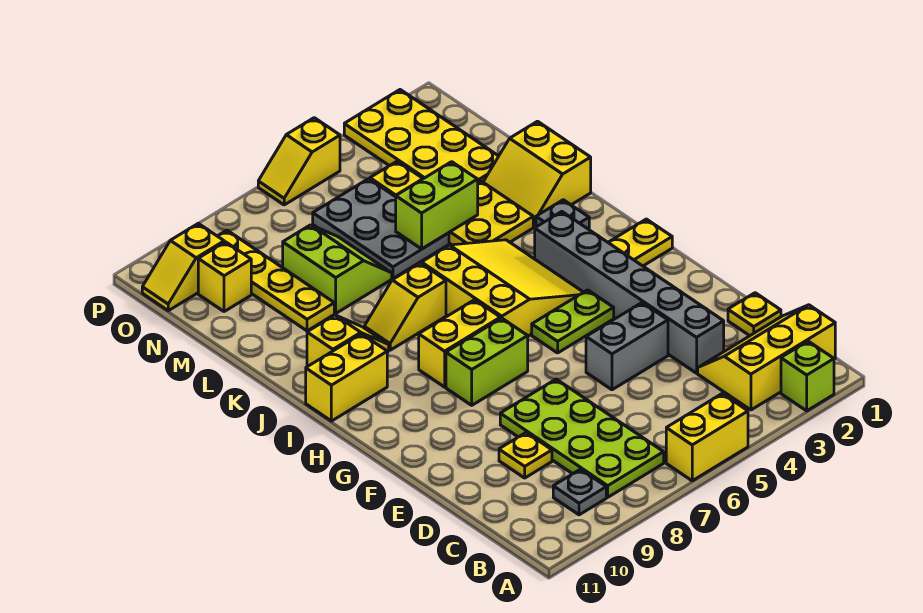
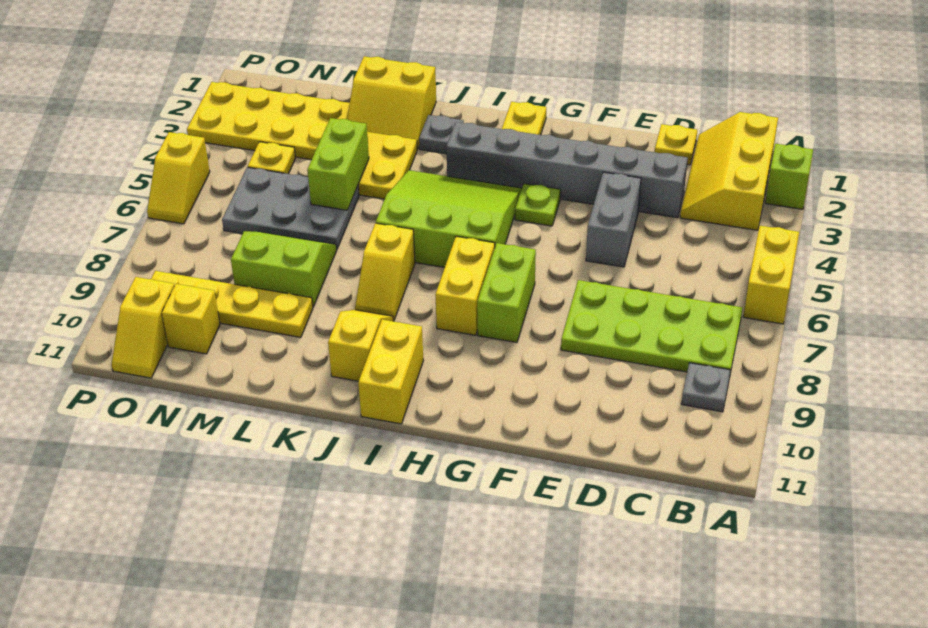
yellow plate D9 level 1 -> none
lime plate G4:G5 level 1 -> lime plate G4 level 1
yellow slope H4:J6 level 1 top 6 -> lime slope H4:J6 level 1 top 6

